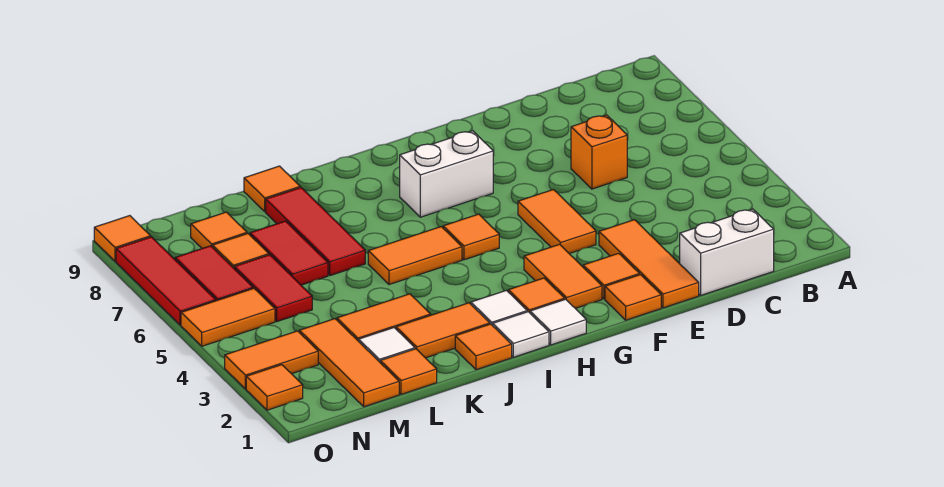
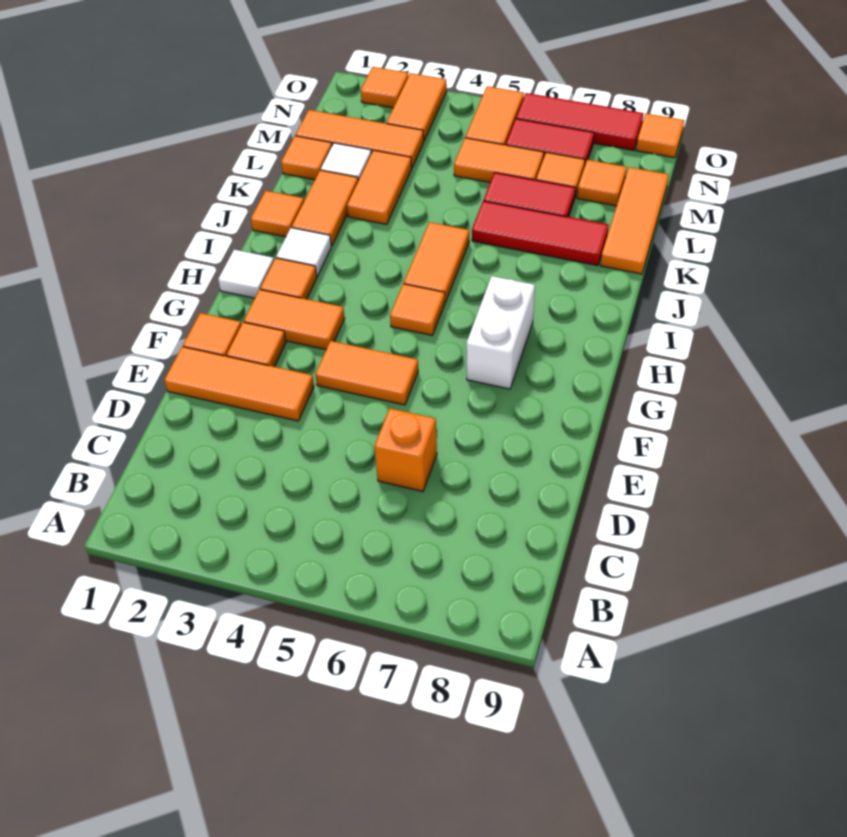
white brick C1:D1 level 1 -> none
white tile I1 level 1 -> none
orange tile K9 level 1 -> orange tile K9:M9 level 1
red tile M5:M6 level 1 -> orange tile M5:M6 level 1

